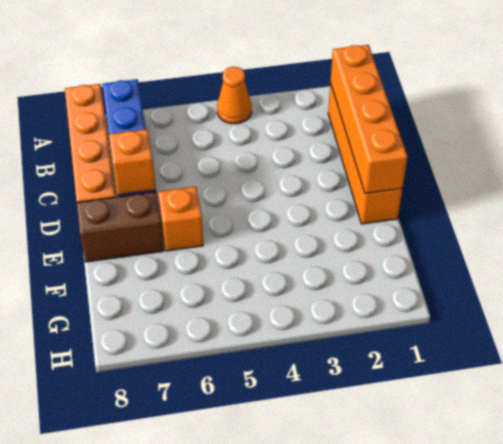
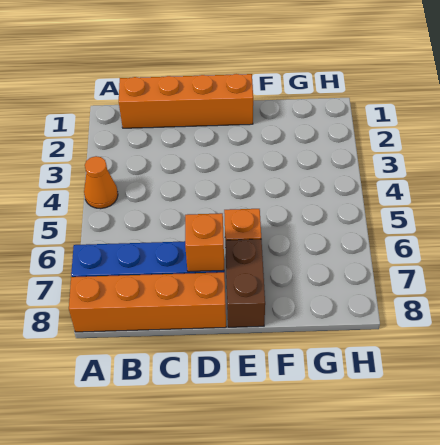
orange brick B1:E1 level 2 -> none

